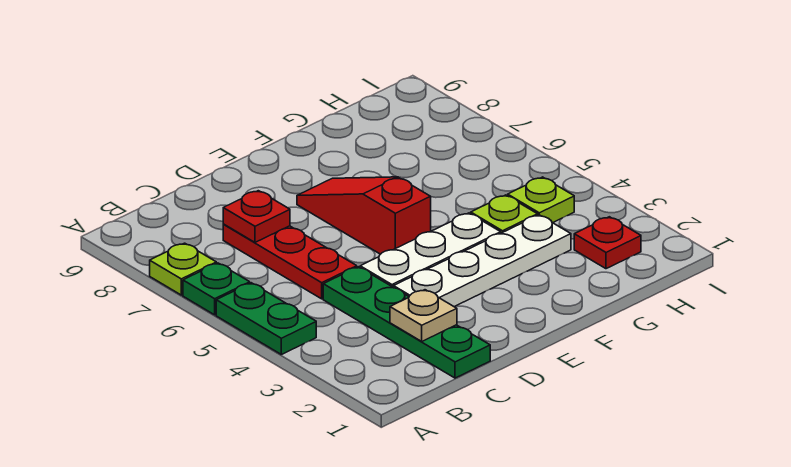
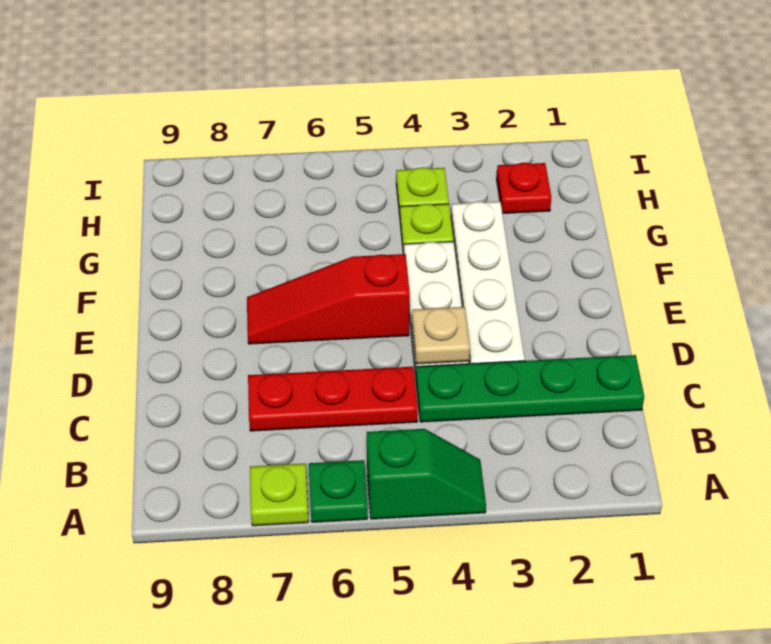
green plate A4:A5 level 1 -> green slope A4:A5 level 1 top 5
tan plate C2 level 2 -> tan plate D4 level 2
red plate C7 level 2 -> none

